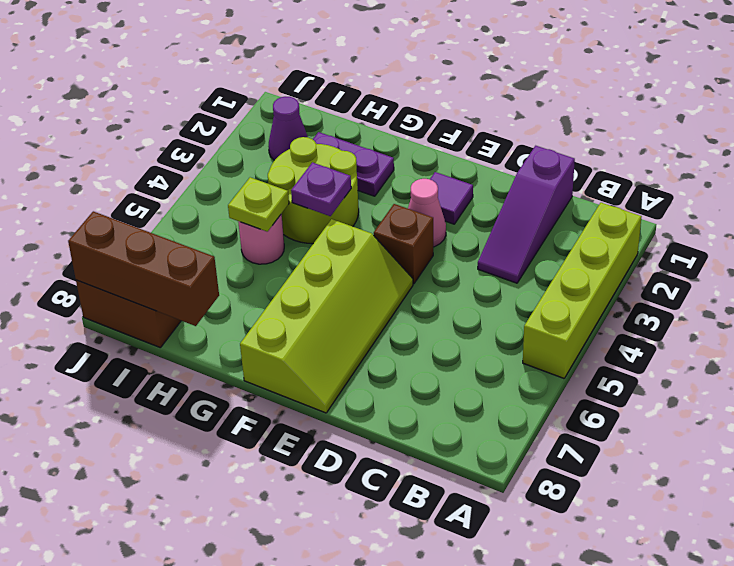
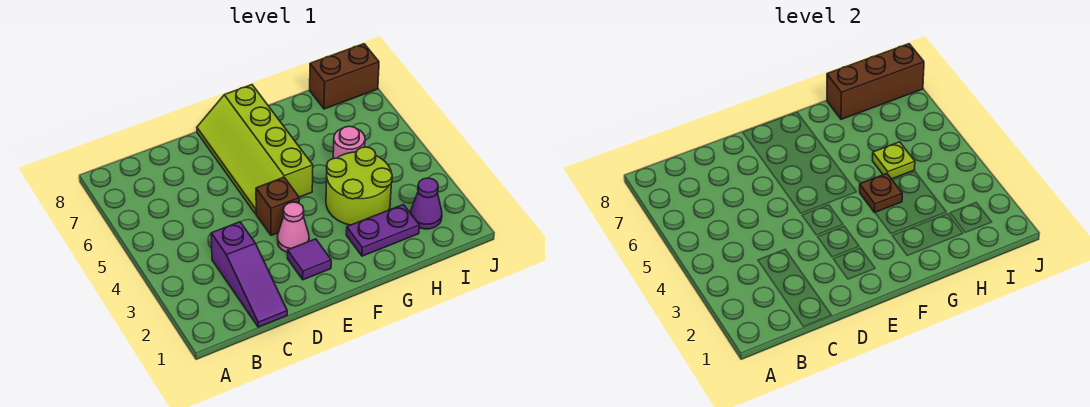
lime brick A2:A5 level 1 -> none
purple slope C1:C3 level 1 top 1 -> purple slope C1:C3 level 1 top 3
purple plate G4 level 2 -> brown plate G4 level 2

